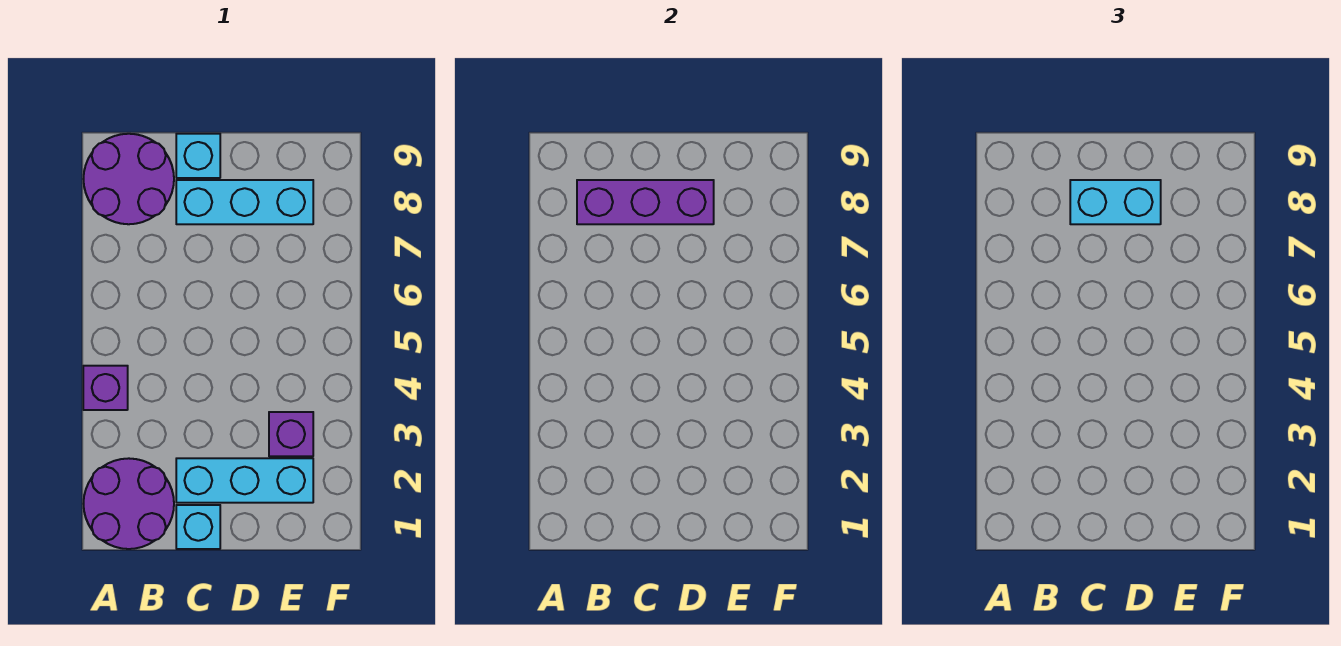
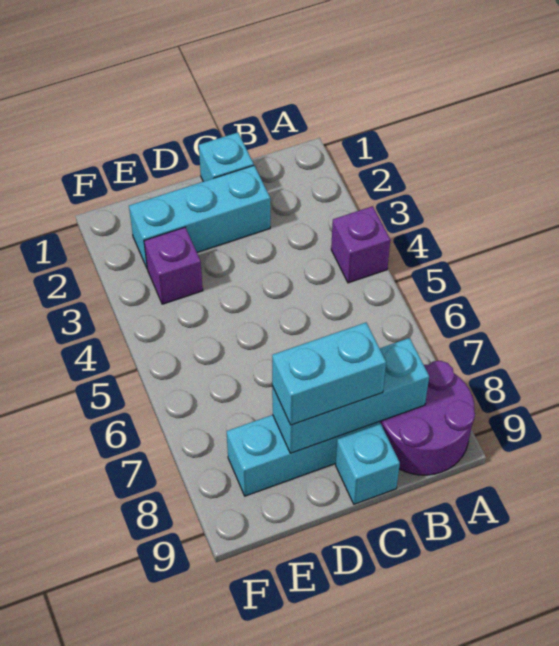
purple round brick A1:B2 level 1 -> none
purple brick B8:D8 level 2 -> cyan brick B8:D8 level 2

